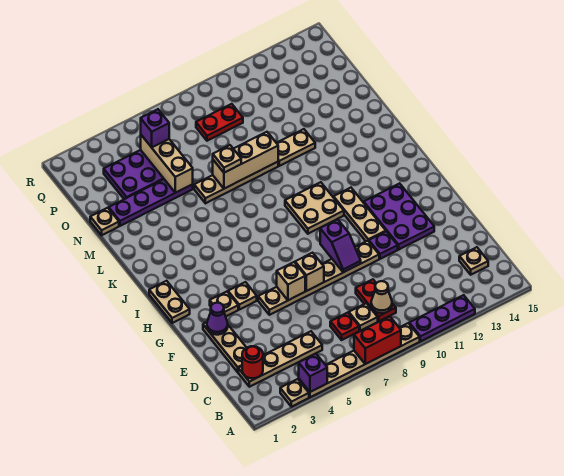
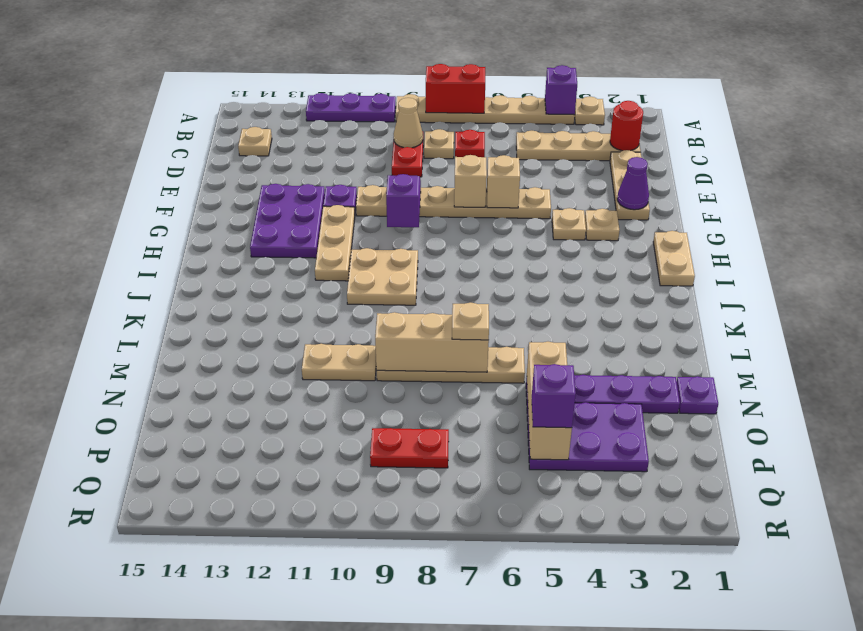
tan plate N1 level 1 -> purple plate N1 level 1

